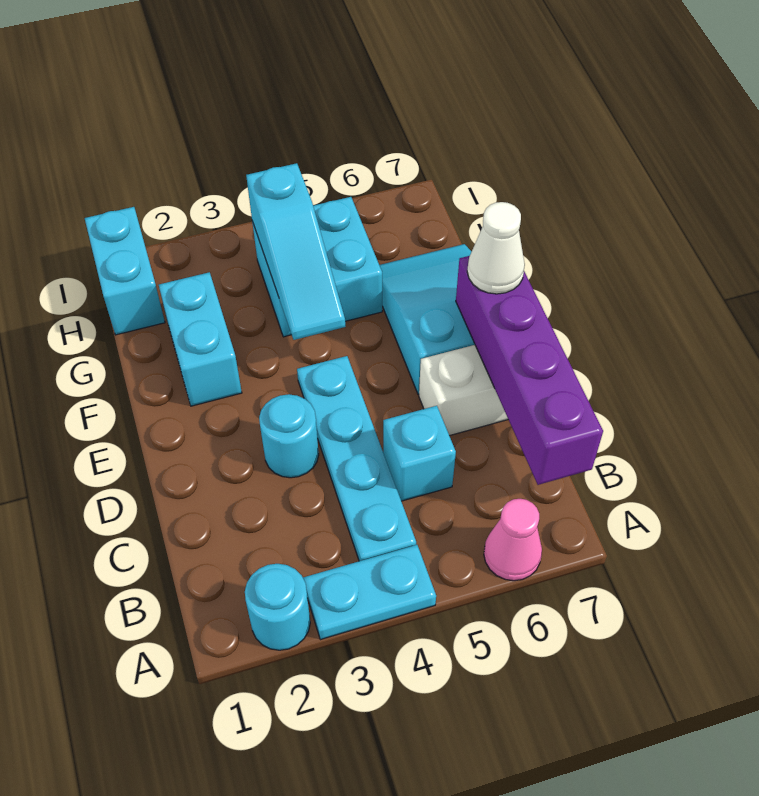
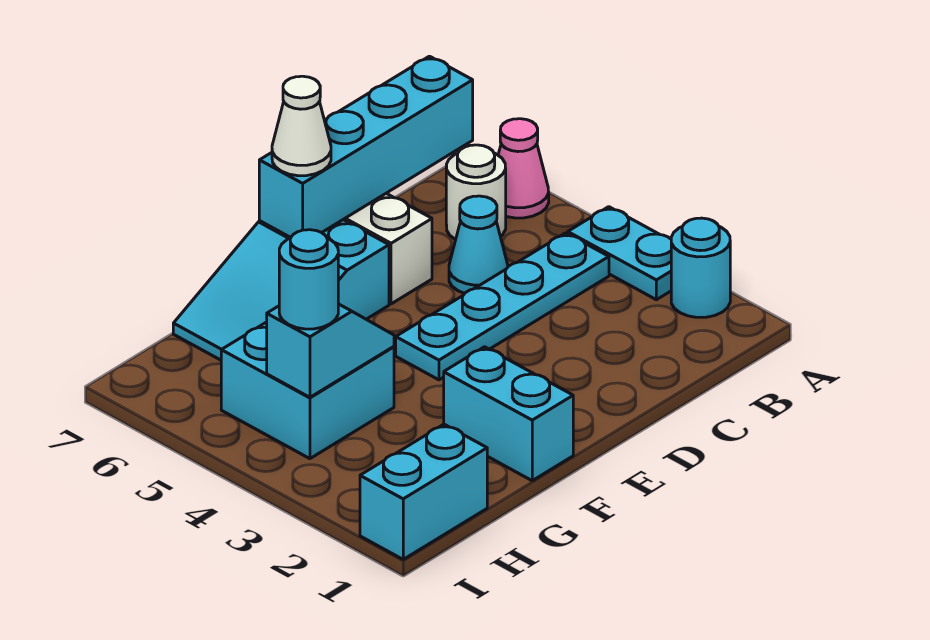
none -> white round brick B6 level 1
purple brick B7:E7 level 2 -> cyan brick B7:E7 level 2
cyan brick C5 level 1 -> cyan cone C5 level 1
cyan round brick D3 level 1 -> cyan round brick H4 level 3
cyan brick F2:G2 level 1 -> cyan brick F1:F2 level 1
cyan slope F4:H4 level 2 top H -> cyan slope G4:H4 level 2 top H

